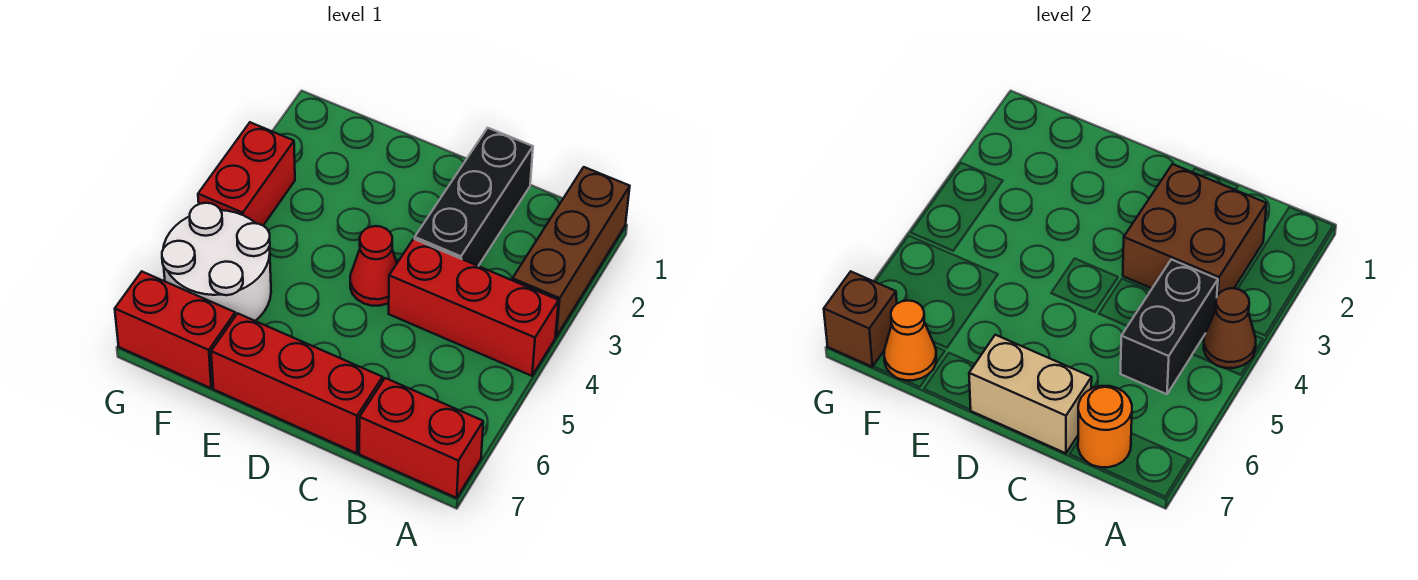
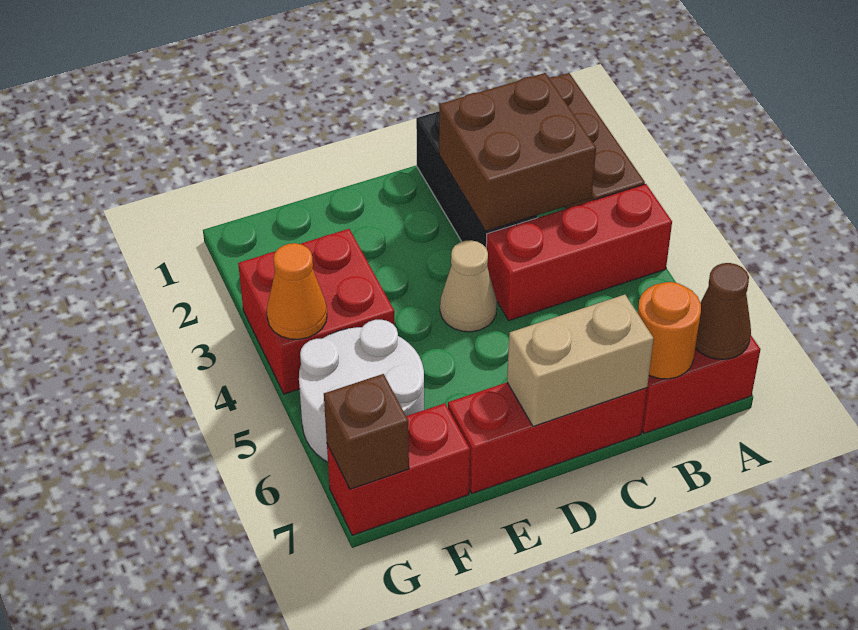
brown cone A4 level 2 -> brown cone A7 level 2
black brick B4:B5 level 2 -> none
red cone D4 level 1 -> tan cone D4 level 1
orange cone F7 level 2 -> orange cone G4 level 2
red brick G3:G4 level 1 -> red brick F3:G4 level 1

